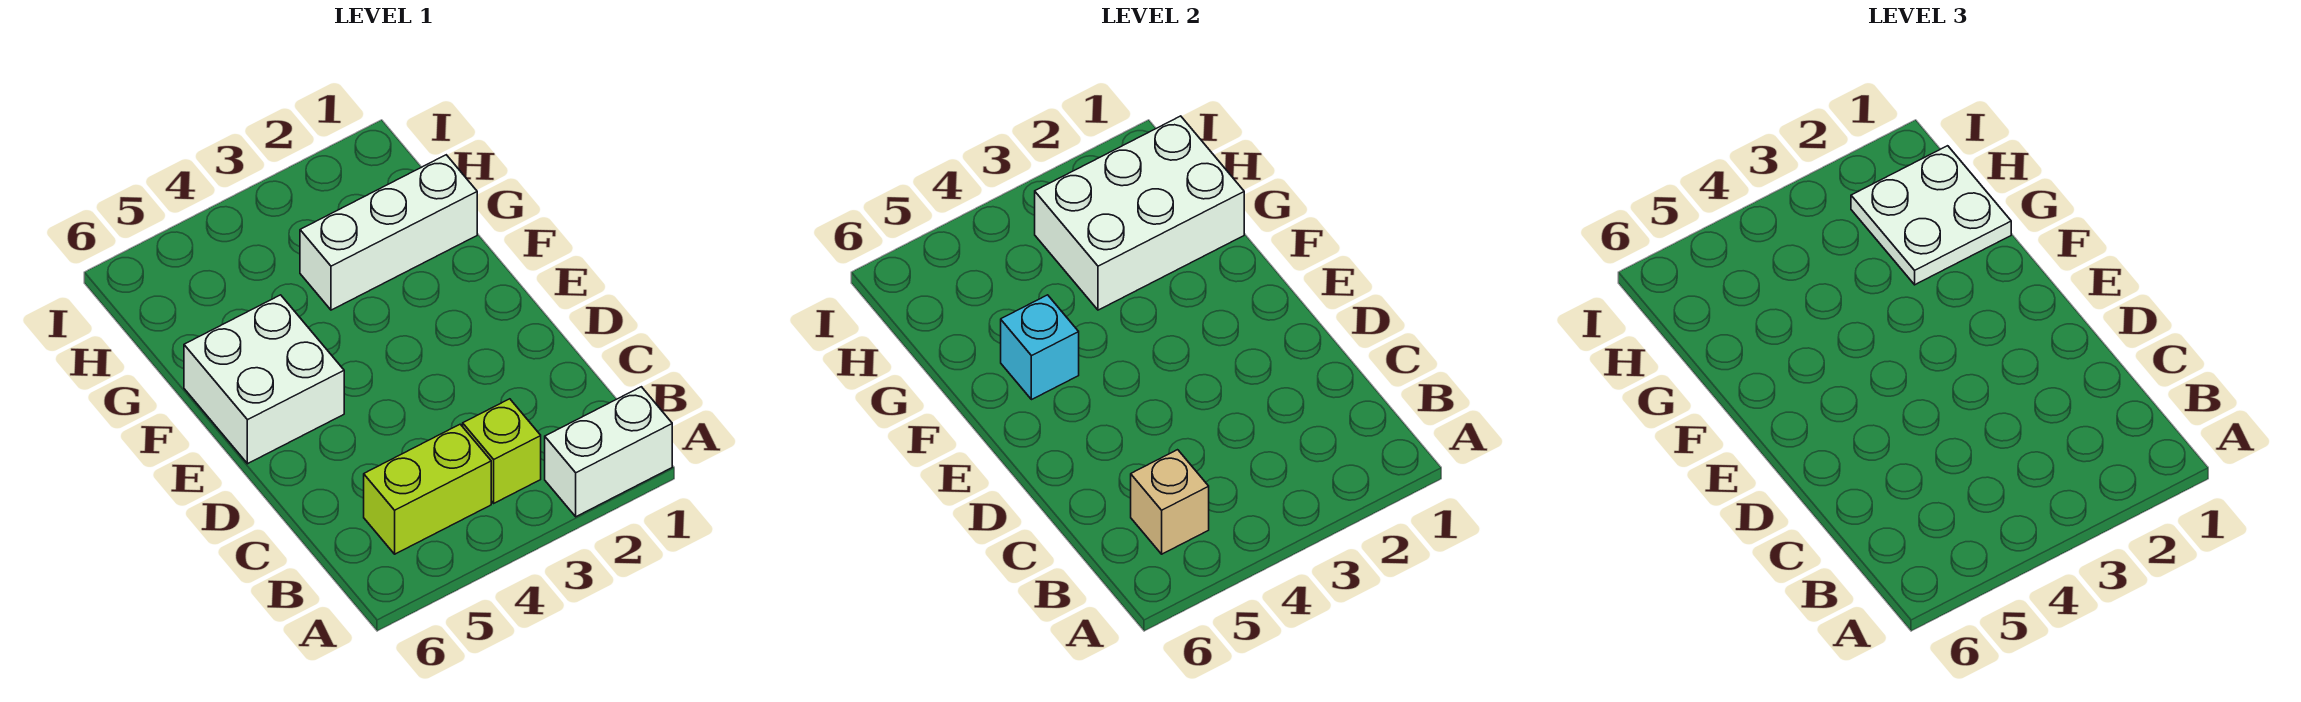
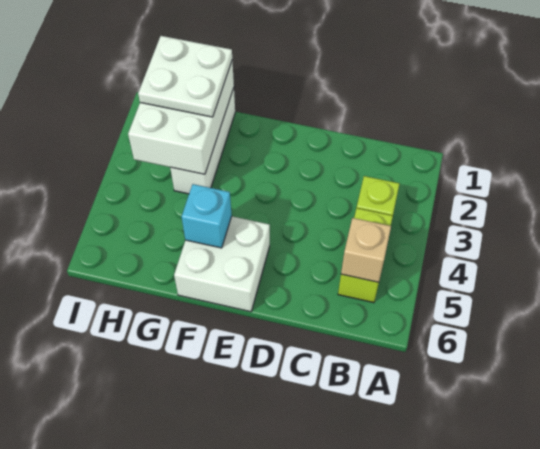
white brick A1:A2 level 1 -> none

